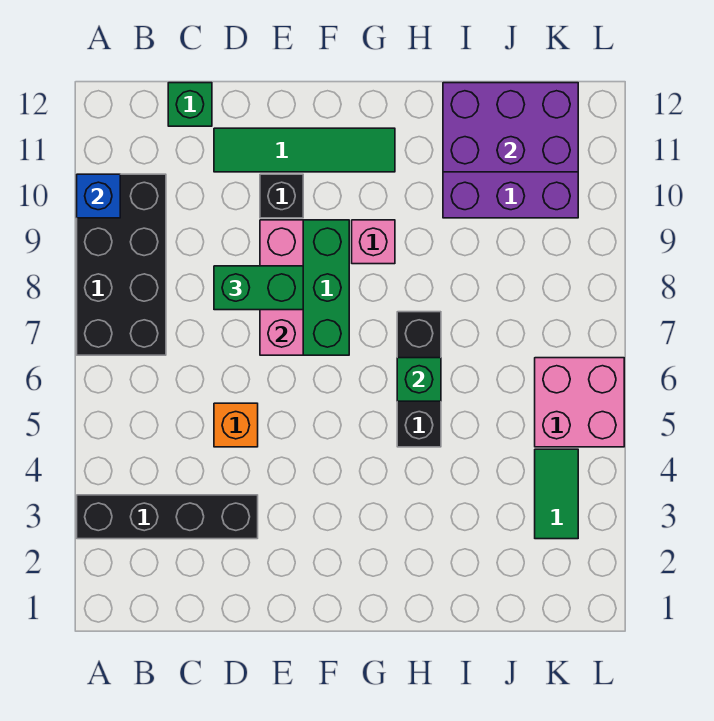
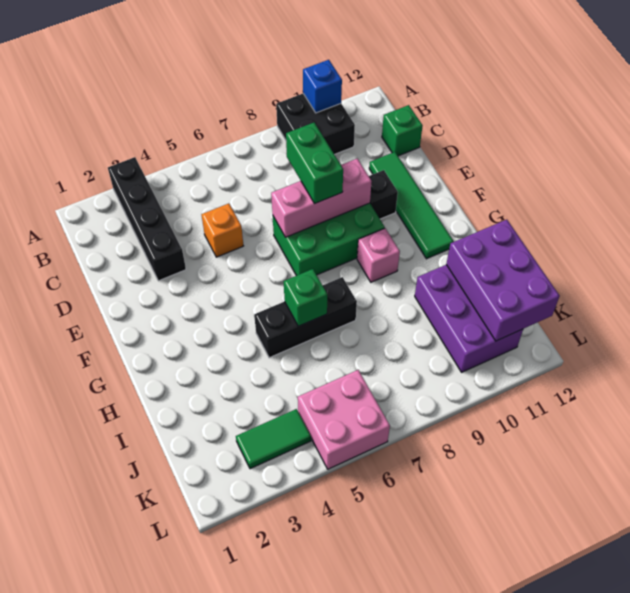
black brick A7:B10 level 1 -> black brick A9:B10 level 1

